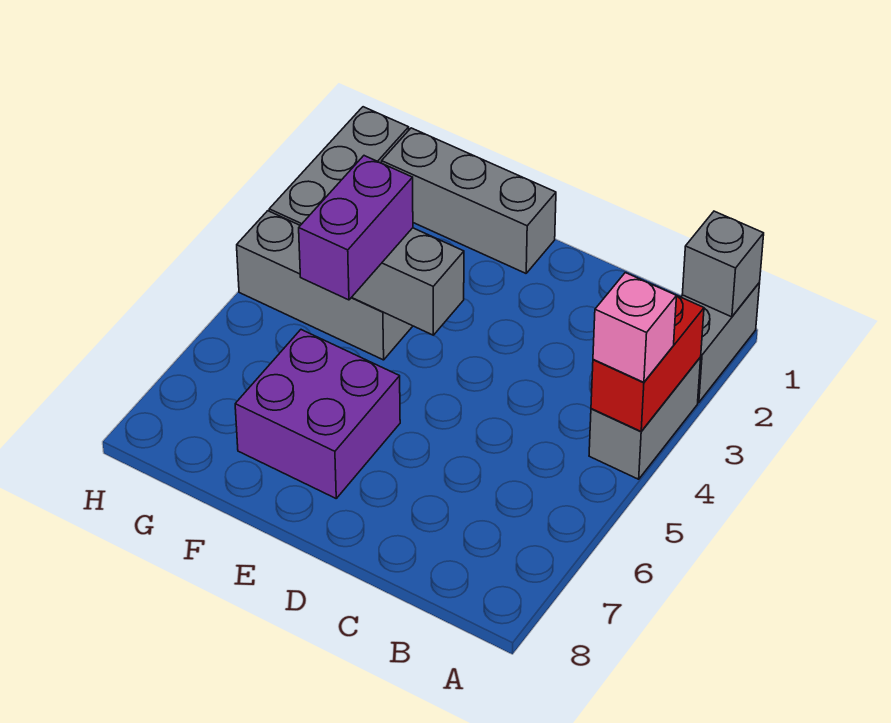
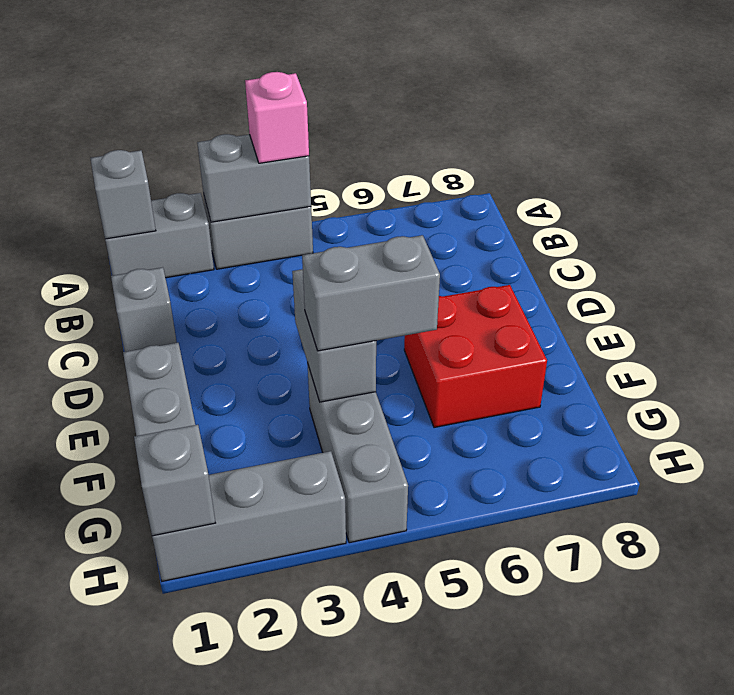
red brick A3:A4 level 2 -> grey brick A3:A4 level 2
none -> grey brick C1 level 1
purple brick E6:F7 level 1 -> red brick E6:F7 level 1
purple brick F4:F5 level 3 -> grey brick F4:F5 level 3
none -> grey brick H1 level 2

